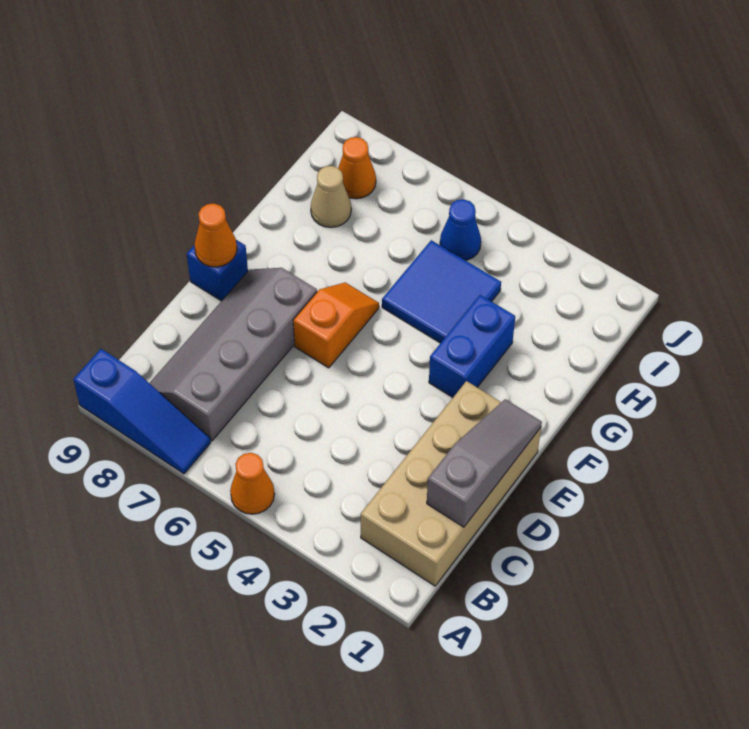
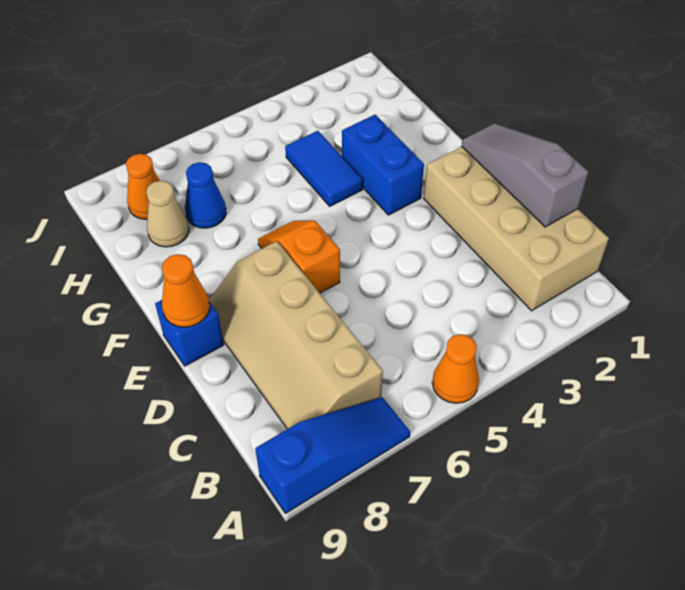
grey slope B7:E8 level 1 top 7 -> tan slope B7:E8 level 1 top 7
blue tile G4:H5 level 1 -> blue tile G4:H4 level 1
blue cone I5 level 1 -> blue cone H7 level 1

